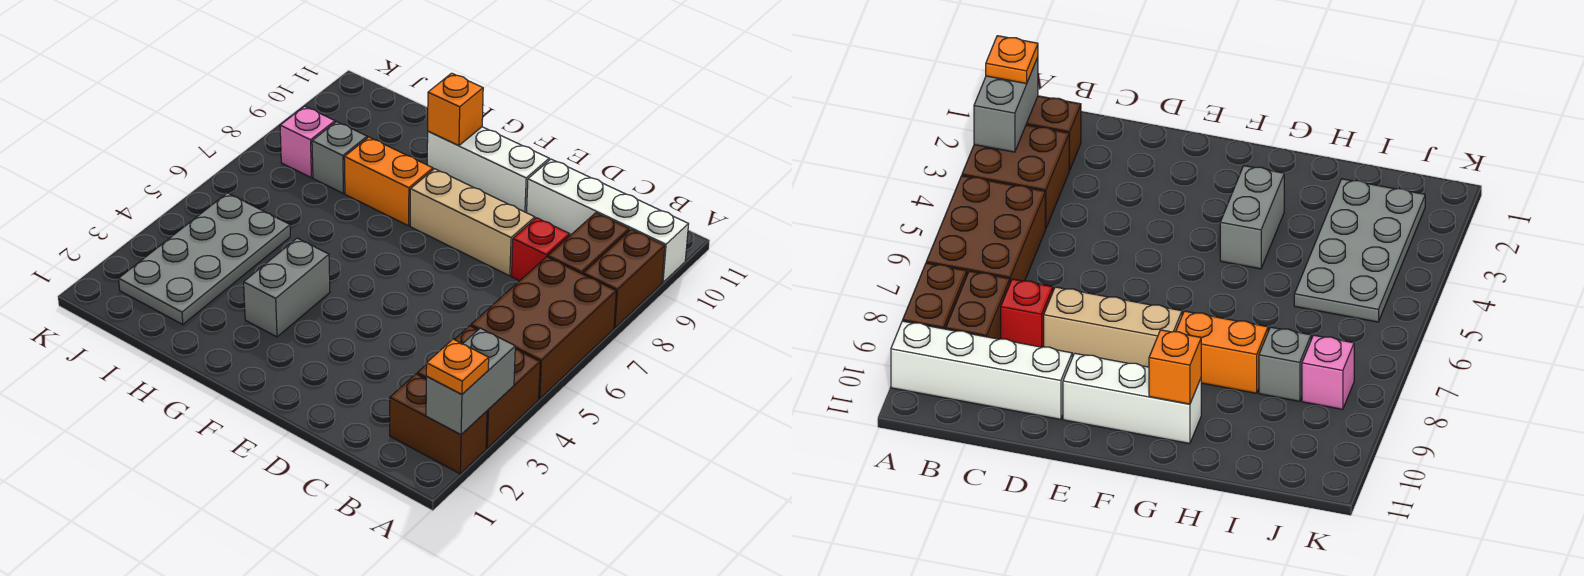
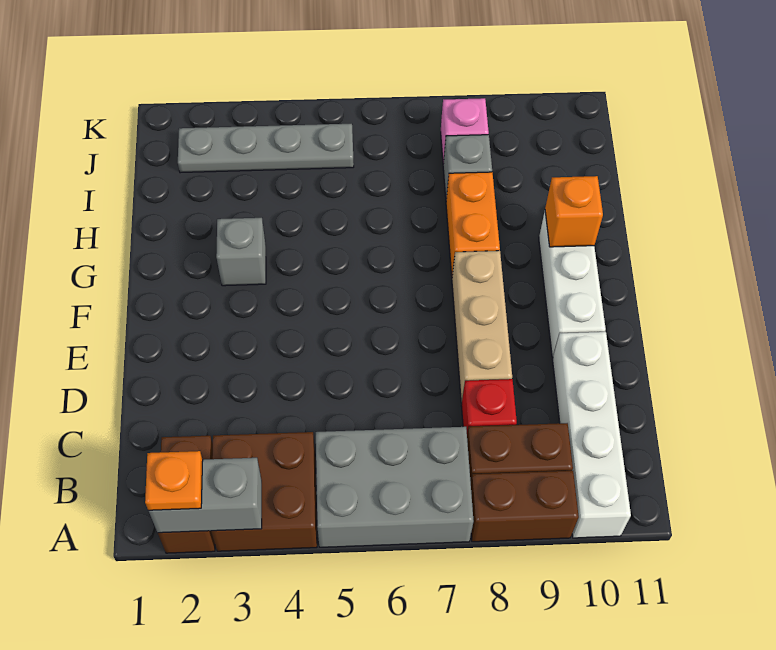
brown brick A5:B7 level 1 -> grey brick A5:B7 level 1
grey brick G3:G4 level 1 -> grey brick G3 level 1
grey plate I2:J5 level 1 -> grey plate J2:J5 level 1

